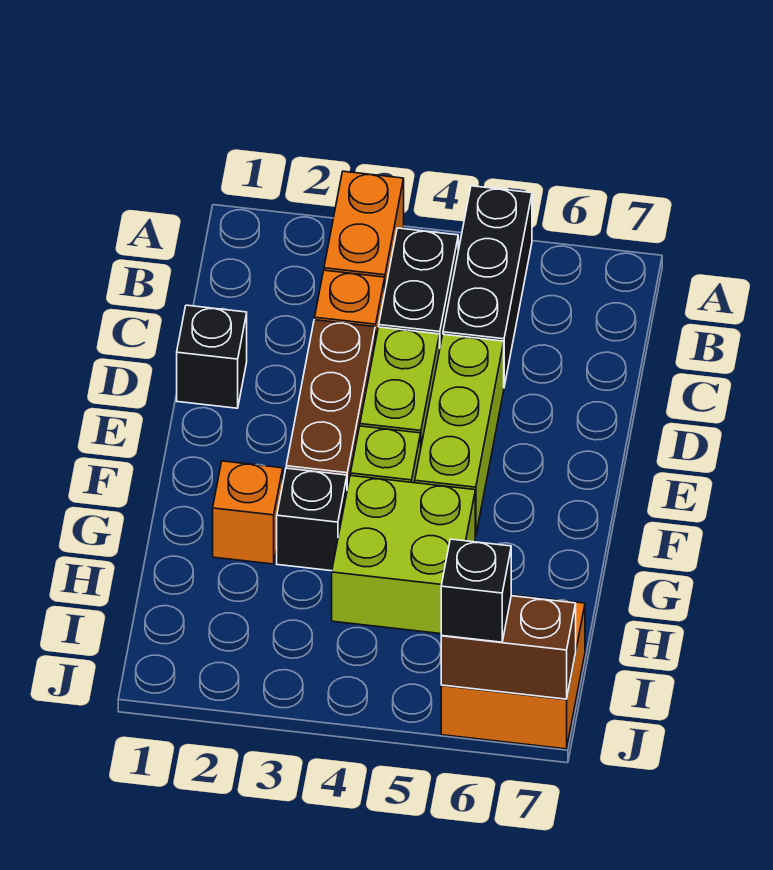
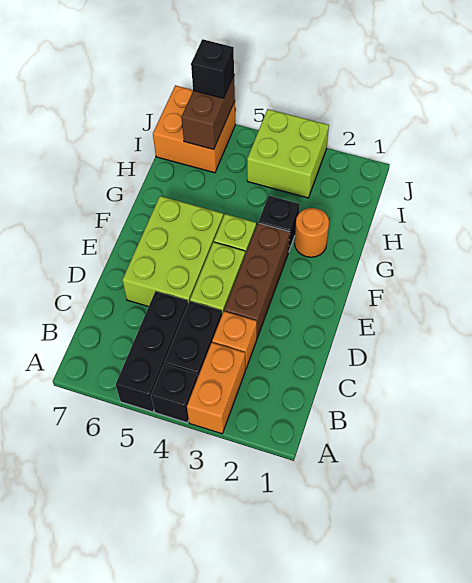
black brick D1 level 1 -> black brick A4 level 1
lime brick D5:F5 level 1 -> lime brick D5:F6 level 1
orange brick G2 level 1 -> orange round brick G2 level 1
lime brick G4:H5 level 1 -> lime brick I3:J4 level 1
brown brick J6:J7 level 2 -> brown brick I6:J6 level 2

